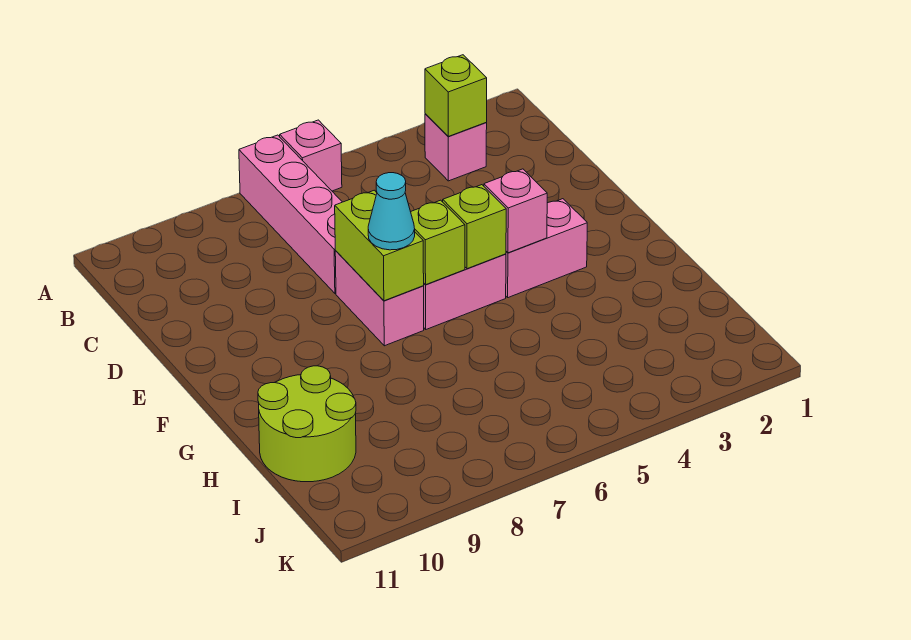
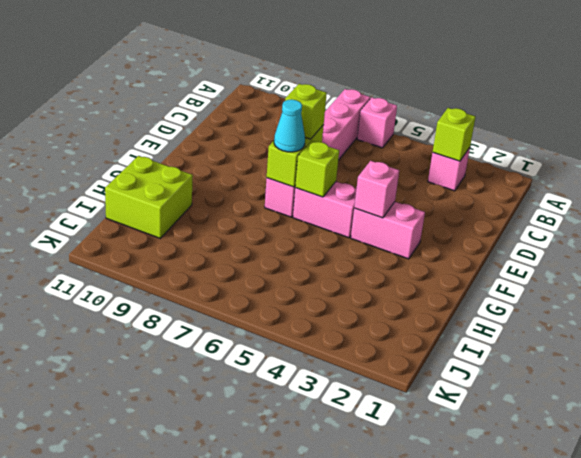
lime brick F5 level 2 -> lime brick E7 level 3
lime round brick H10:I11 level 1 -> lime brick H10:I11 level 1

